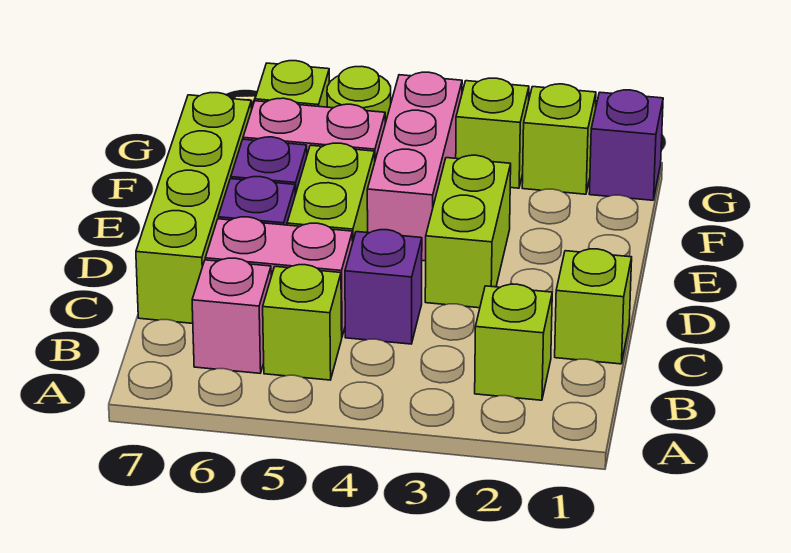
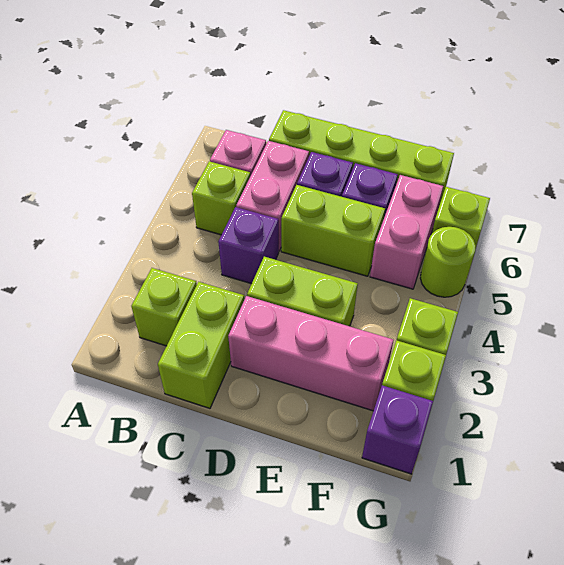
lime brick C1 level 1 -> lime brick C1:C2 level 1
pink brick E4:G4 level 1 -> pink brick D2:F2 level 1

